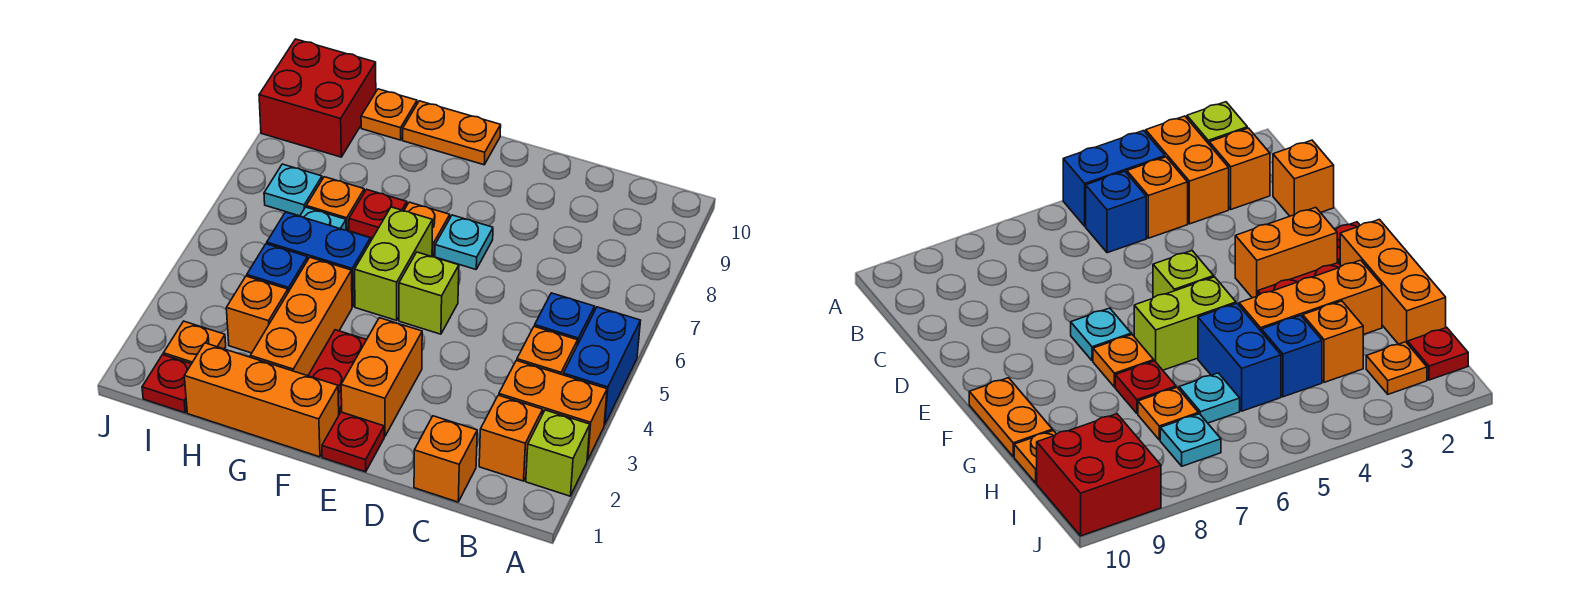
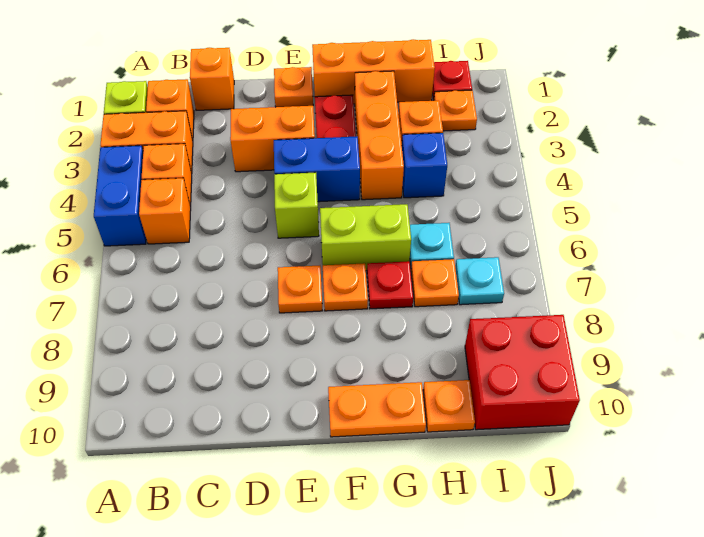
blue brick B5 level 1 -> orange brick B5 level 1
red plate E1 level 1 -> orange plate E1 level 1
orange brick E2:E3 level 1 -> orange brick D3:E3 level 1
cyan plate E7 level 1 -> orange plate E7 level 1
lime brick F5:F6 level 1 -> lime brick F6:G6 level 1
blue brick G5:H5 level 1 -> blue brick E4:F4 level 1

